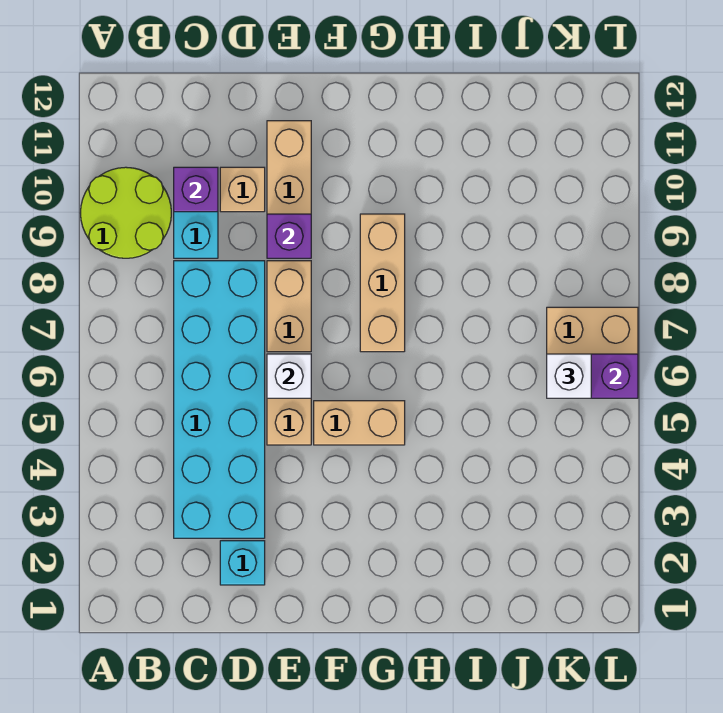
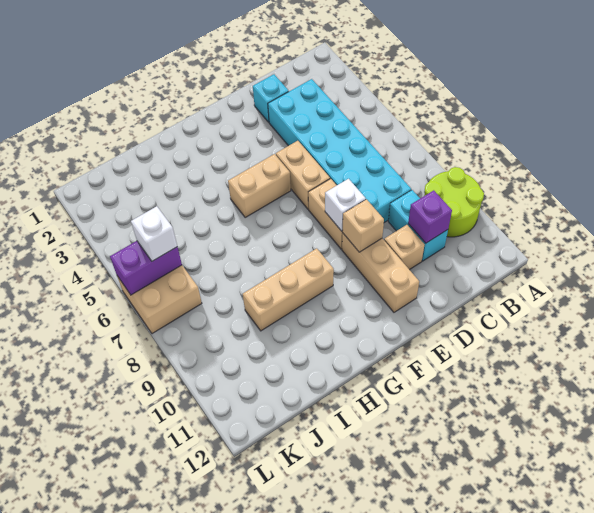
white brick E6 level 2 -> white brick E8 level 2
purple brick E9 level 2 -> tan brick E9 level 2
tan brick G7:G9 level 1 -> tan brick G9:I9 level 1

